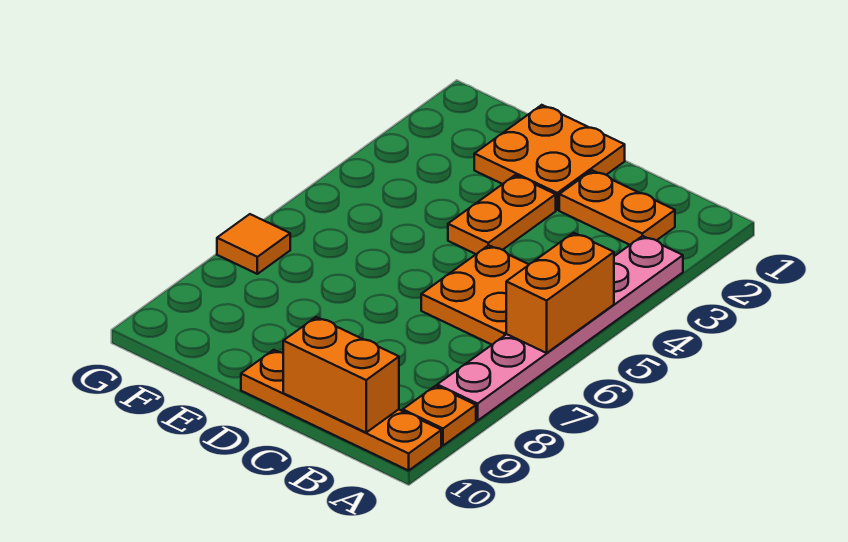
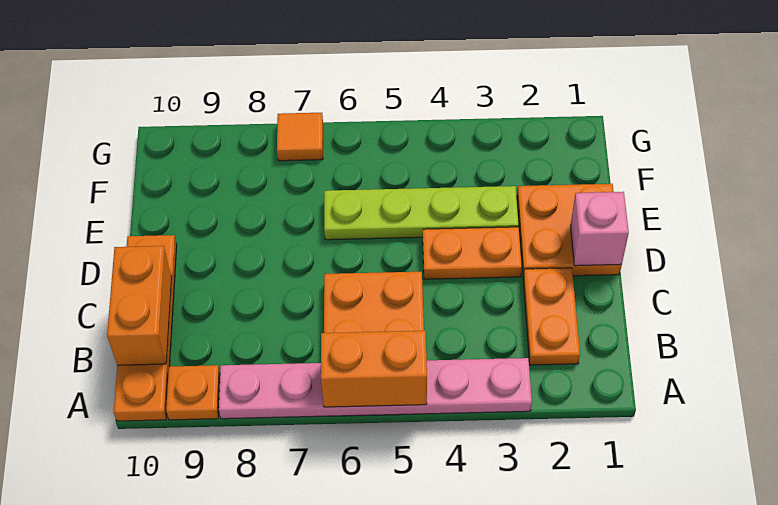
none -> pink brick D1 level 2
none -> lime plate E3:E6 level 1

